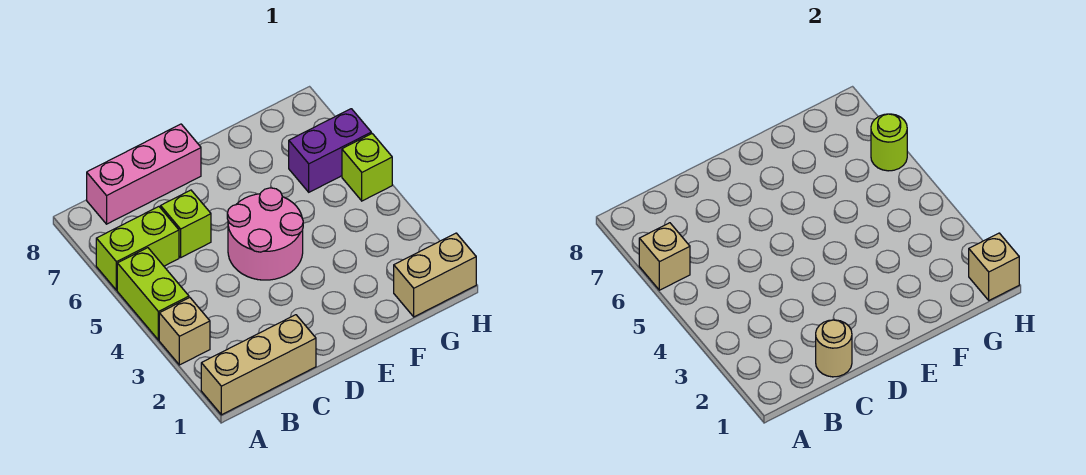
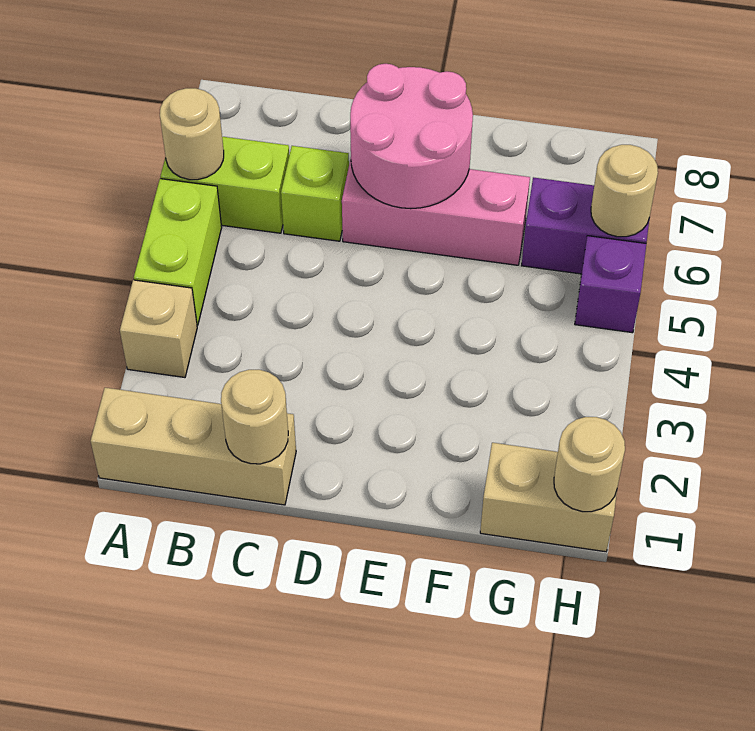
tan brick A6 level 2 -> tan round brick A6 level 2
pink brick B8:D8 level 1 -> pink brick D6:F6 level 1
pink round brick D4:E5 level 1 -> pink round brick D6:E7 level 2
tan brick H1 level 2 -> tan round brick H1 level 2
lime brick H5 level 1 -> purple brick H5 level 1
lime round brick H6 level 2 -> tan round brick H6 level 2

